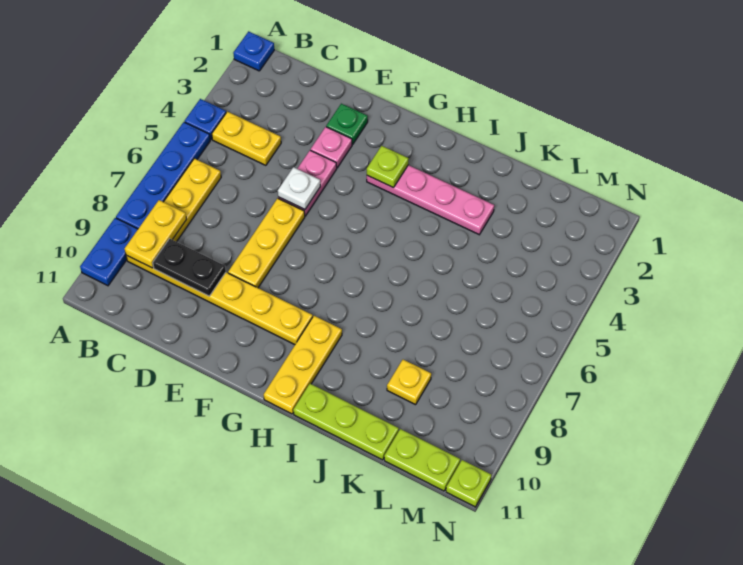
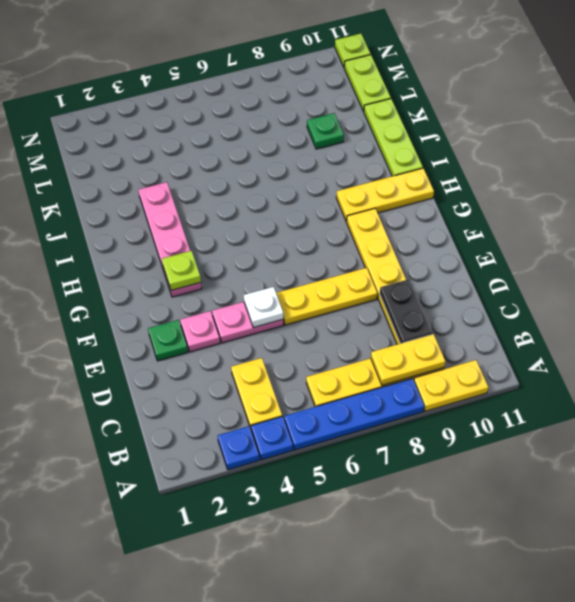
blue plate A1 level 1 -> blue plate A3 level 1
blue plate A9:A10 level 1 -> yellow plate A9:A10 level 1
yellow plate K9 level 1 -> green plate K9 level 1

